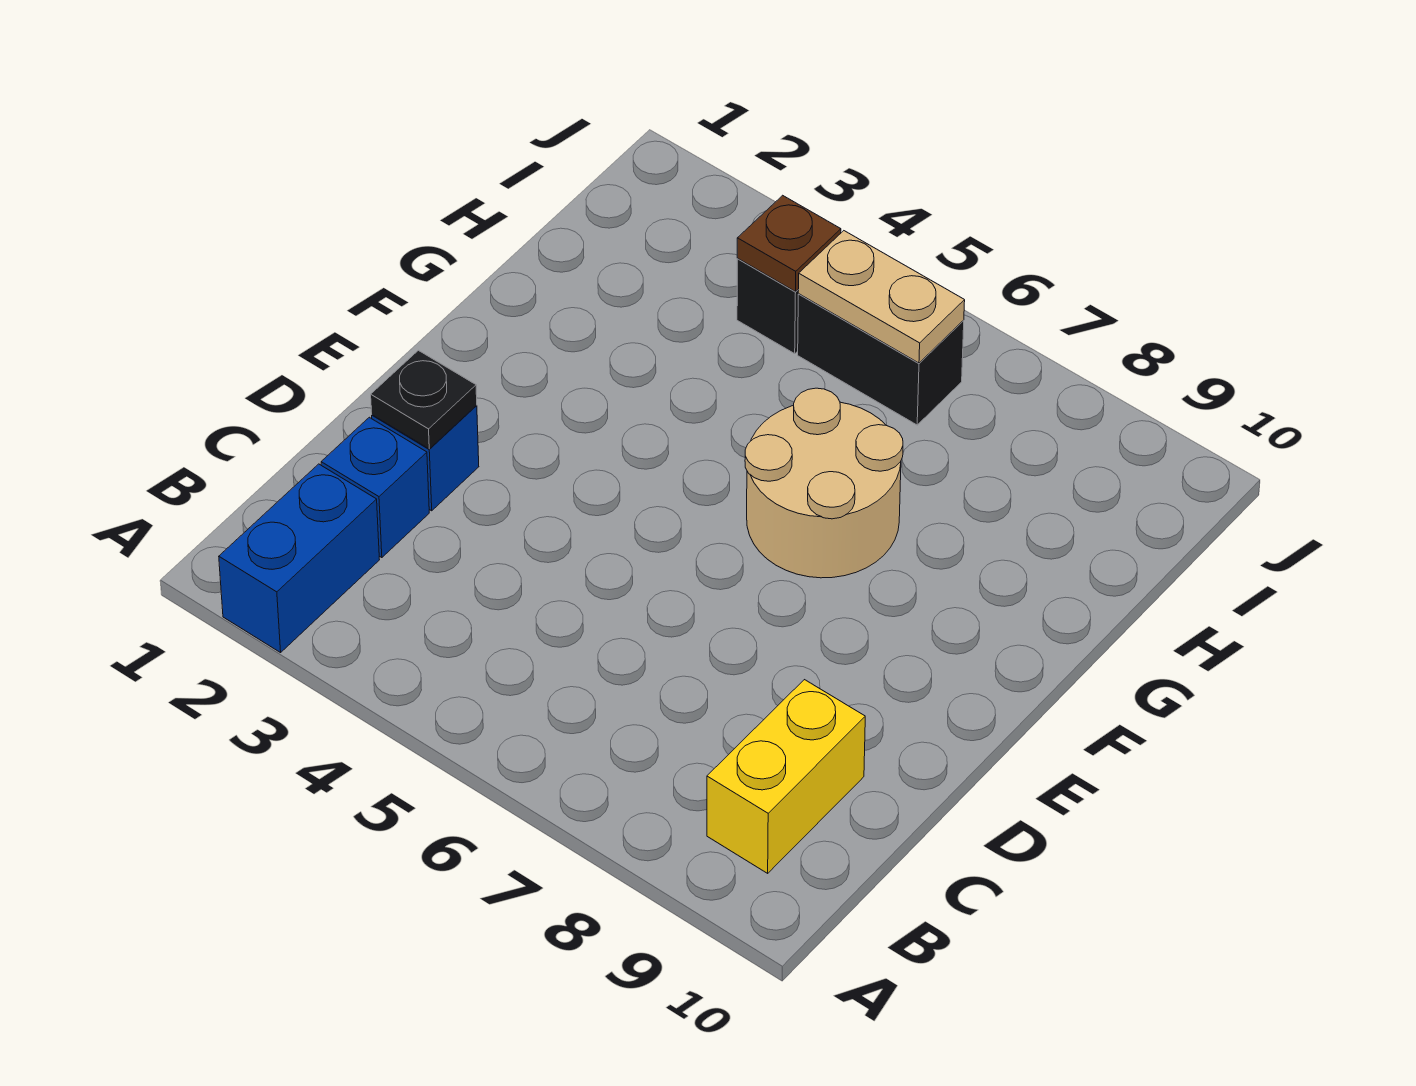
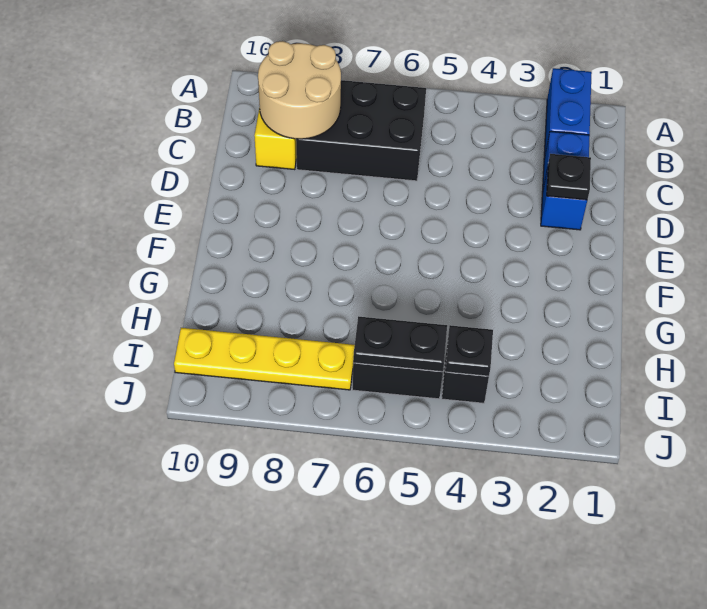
none -> black brick B6:C8 level 1
tan round brick F6:G7 level 1 -> tan round brick B8:C9 level 2
brown plate I4 level 2 -> black plate I4 level 2
tan plate I5:I6 level 2 -> black plate I5:I6 level 2
none -> yellow plate I7:I10 level 1

